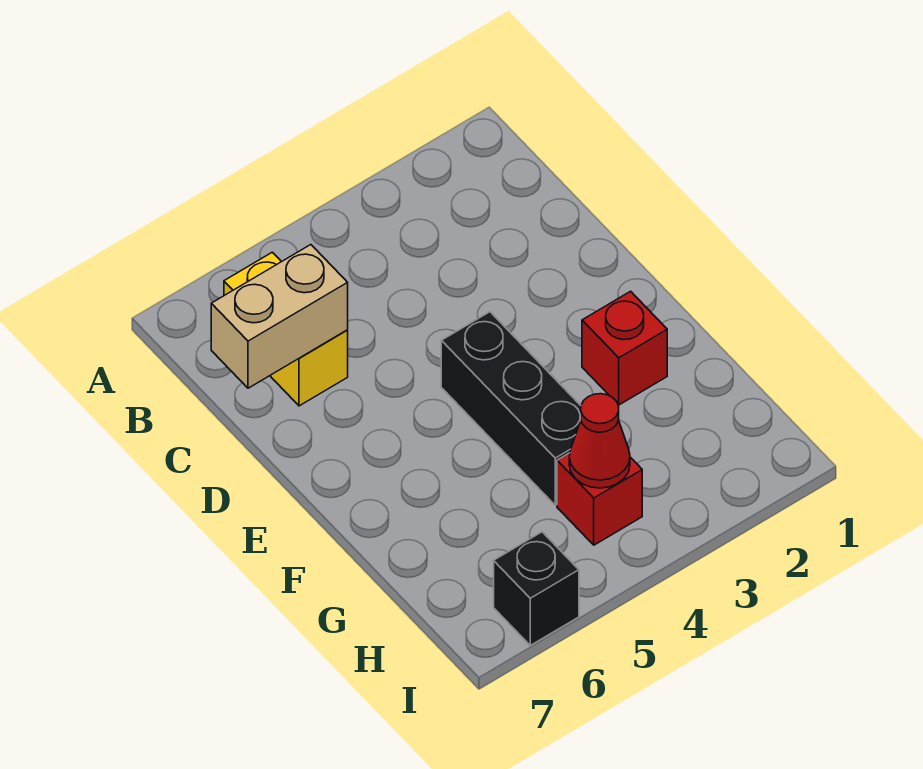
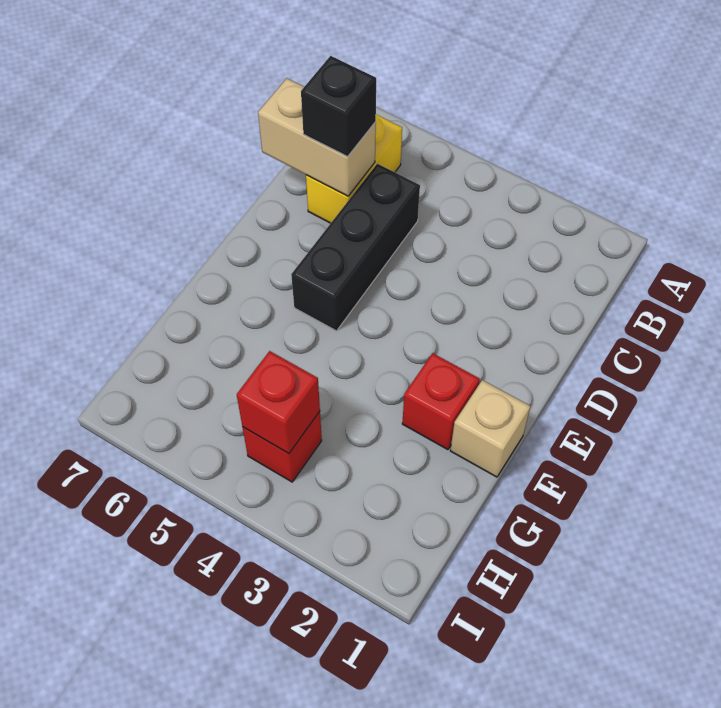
black brick E4:G4 level 1 -> black brick C5:E5 level 1
none -> tan brick F1 level 1
red cone H4 level 2 -> red brick H4 level 2
black brick I6 level 1 -> black brick C6 level 3

